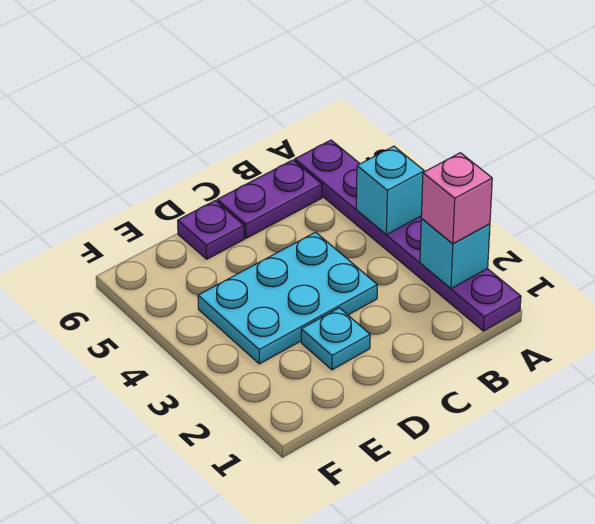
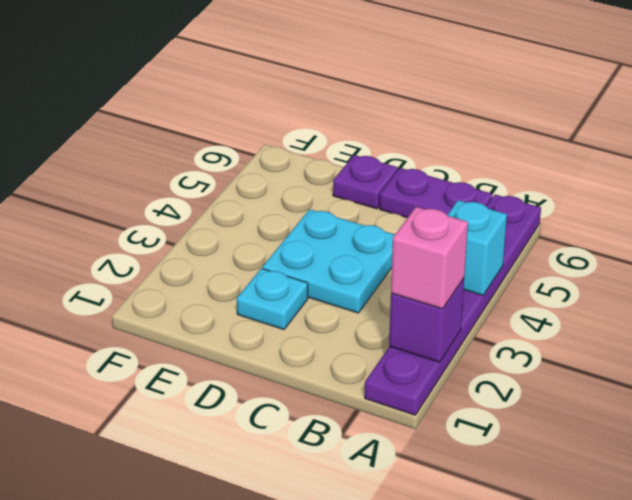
cyan brick A2 level 2 -> purple brick A2 level 2
cyan plate C3:E4 level 1 -> cyan plate C3:D4 level 1

